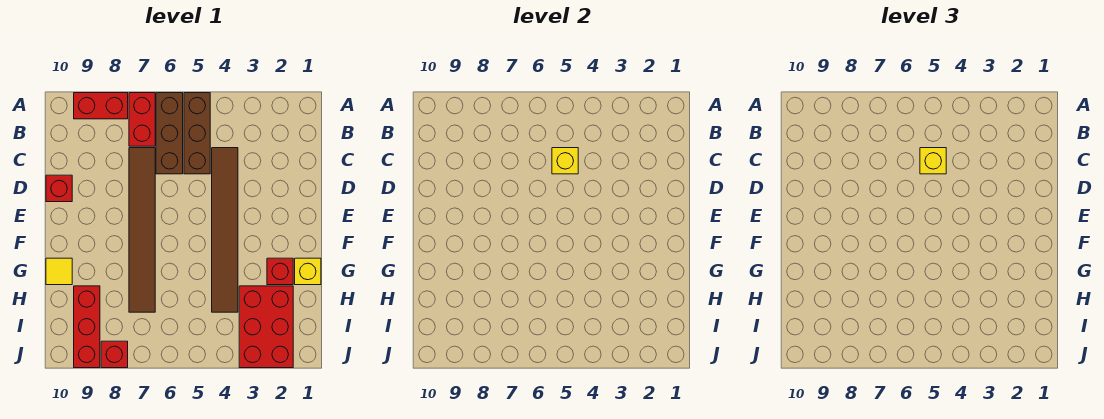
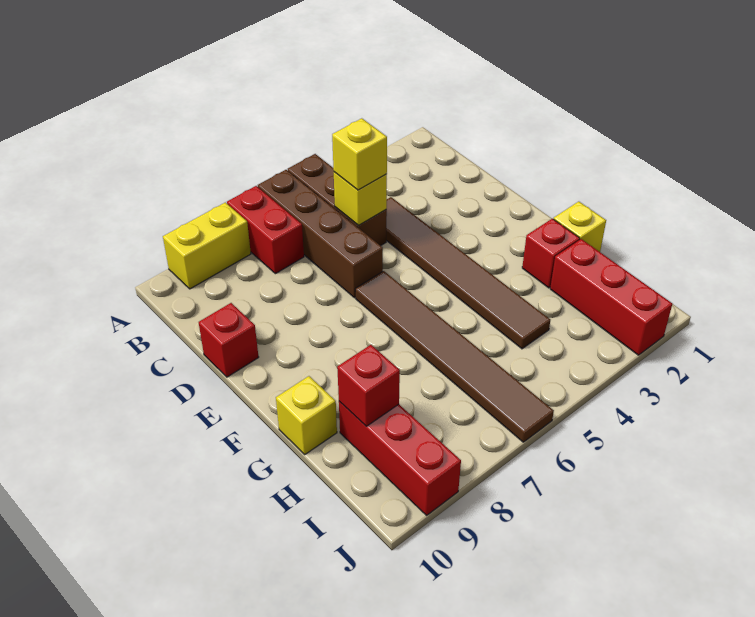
brown brick A6:C6 level 1 -> brown brick A6:D6 level 1
red brick A8:A9 level 1 -> yellow brick A8:A9 level 1
brown tile C7:H7 level 1 -> brown tile E6:J6 level 1
yellow tile G10 level 1 -> yellow brick G10 level 1
red brick H2:J3 level 1 -> red brick H2:J2 level 1
red brick J8 level 1 -> red brick H9 level 2

